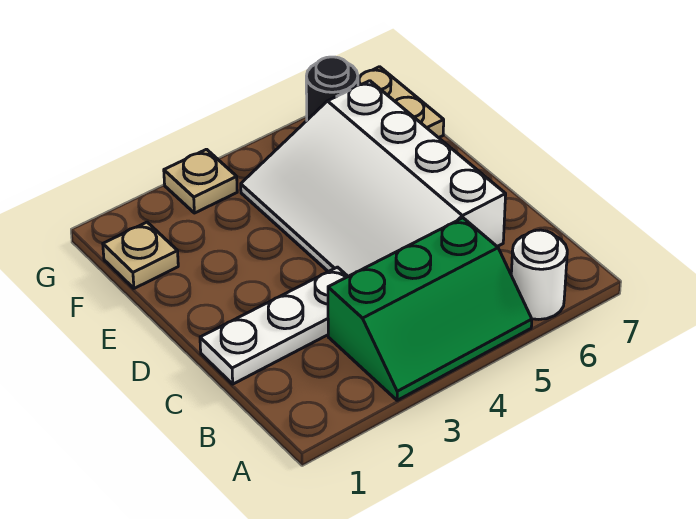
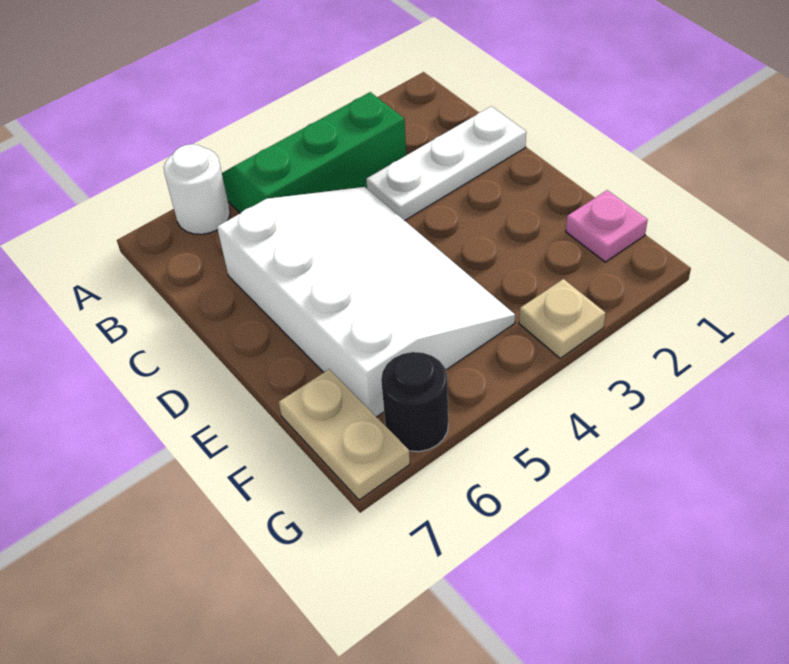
tan plate F1 level 1 -> pink plate F1 level 1

